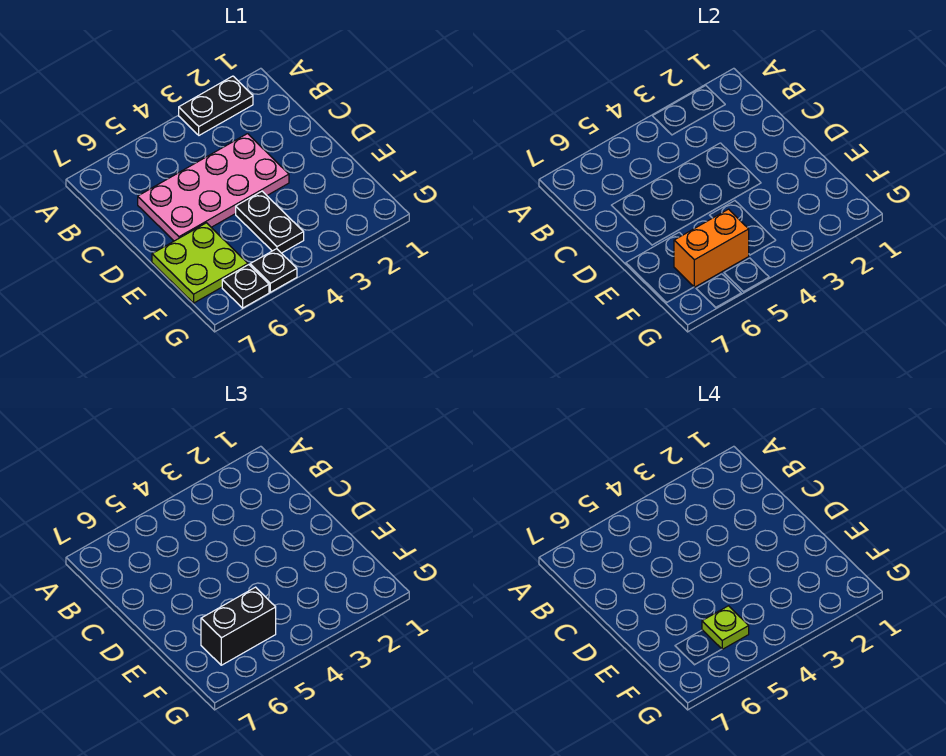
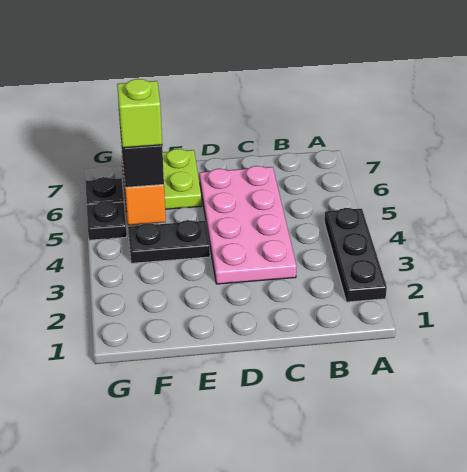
black plate A2:A3 level 1 -> black plate A2:A4 level 1
lime plate F5 level 4 -> lime brick F5 level 4

